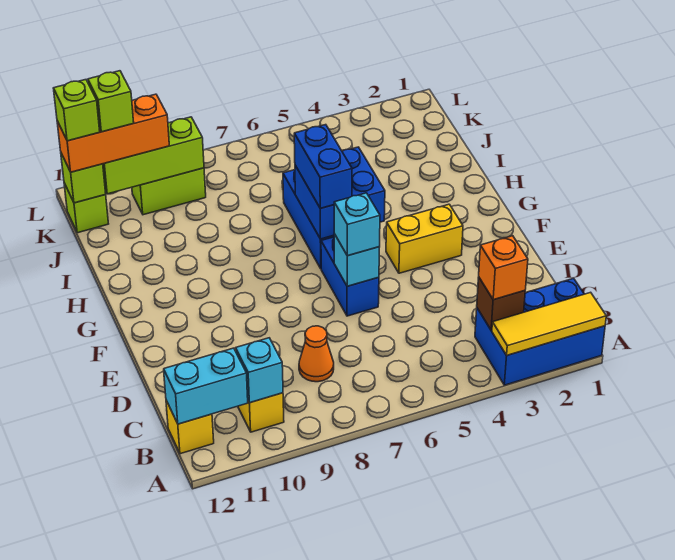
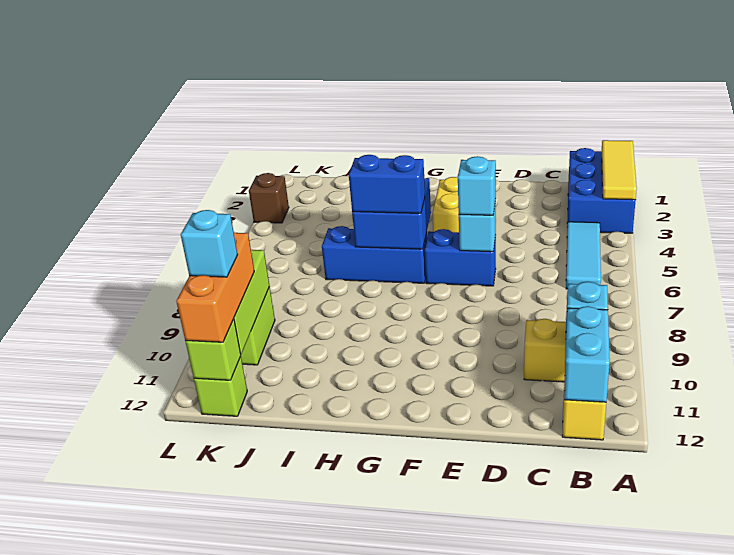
brown brick B3 level 2 -> brown brick L3 level 1
orange brick B3 level 3 -> none
none -> cyan tile B4:B6 level 1
orange cone C8 level 1 -> none
lime brick K11 level 4 -> cyan brick K11 level 4
lime brick K12 level 4 -> none

